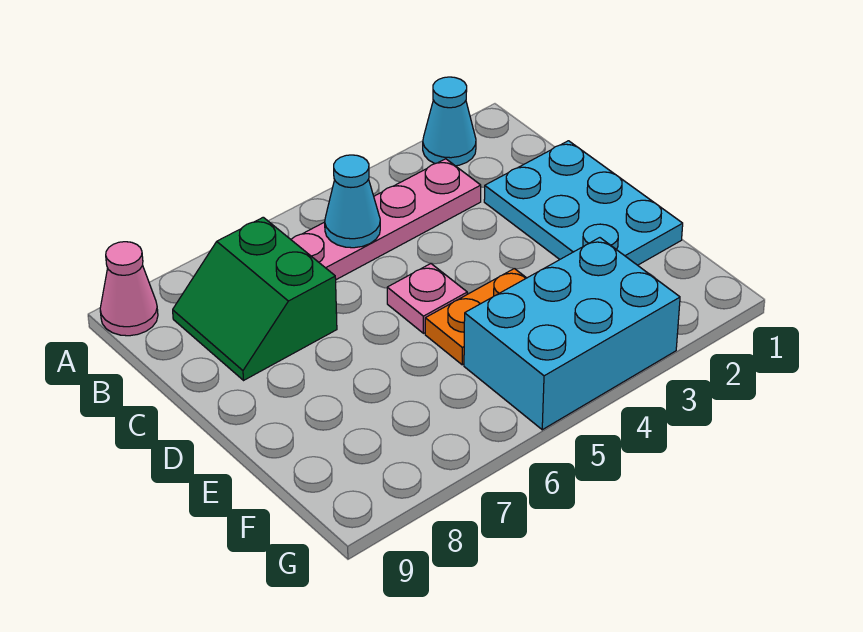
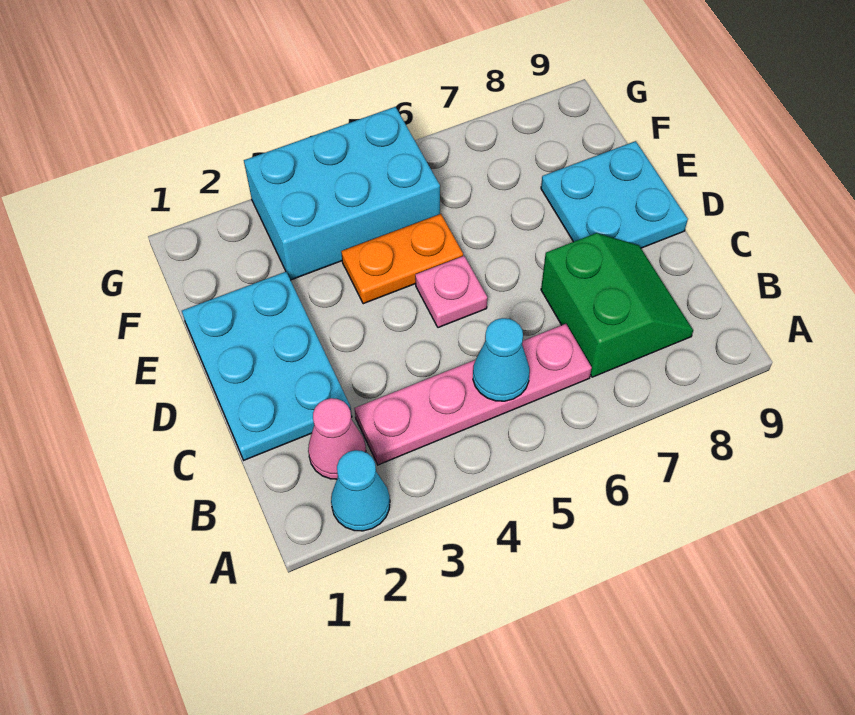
pink cone A9 level 1 -> pink cone B2 level 1
none -> cyan plate D8:E9 level 1

